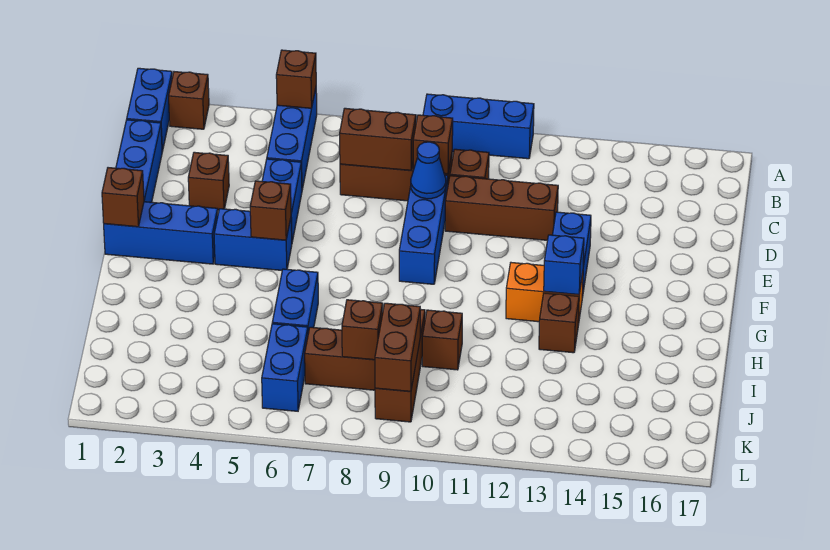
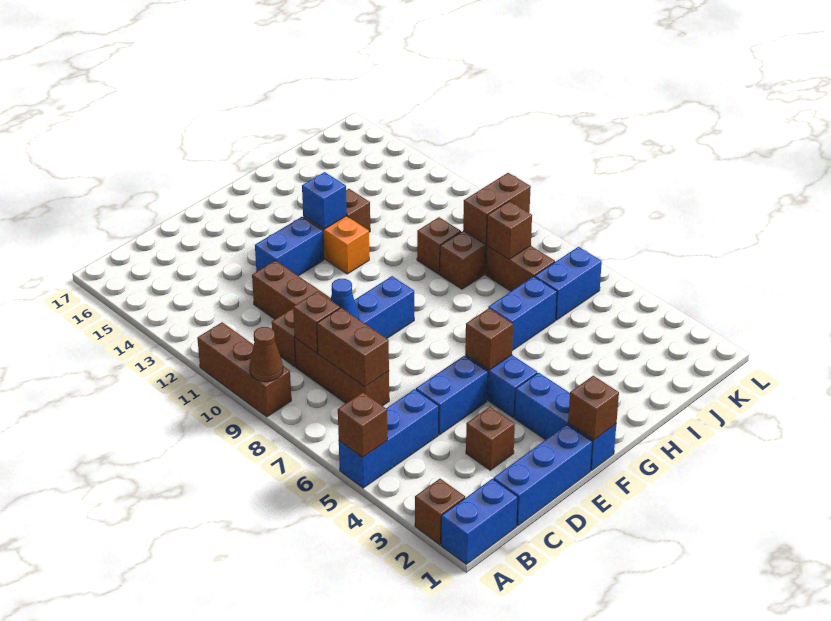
blue brick A9:A11 level 1 -> brown brick A9:A11 level 1
none -> brown cone A9 level 2

